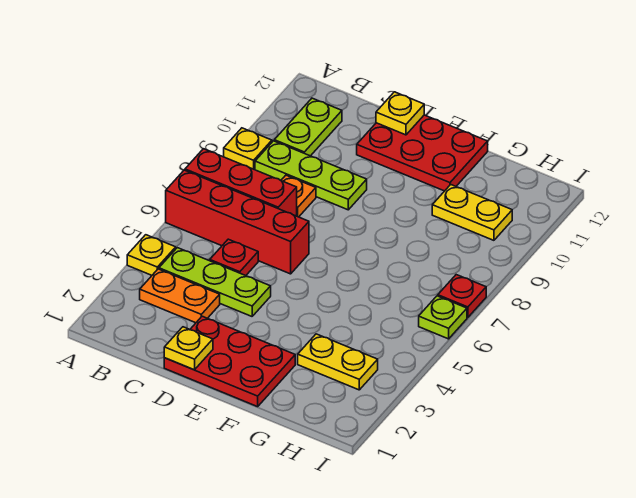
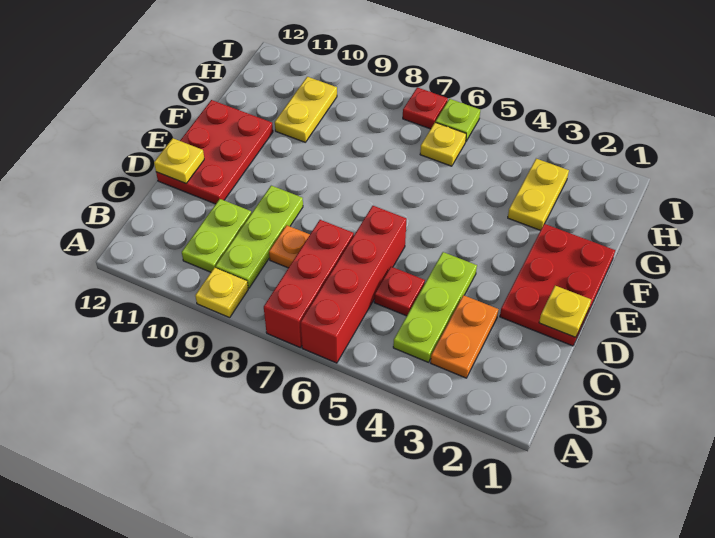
yellow plate A4 level 1 -> yellow plate H6 level 1
lime plate B10:B11 level 1 -> lime plate B10:C10 level 1

